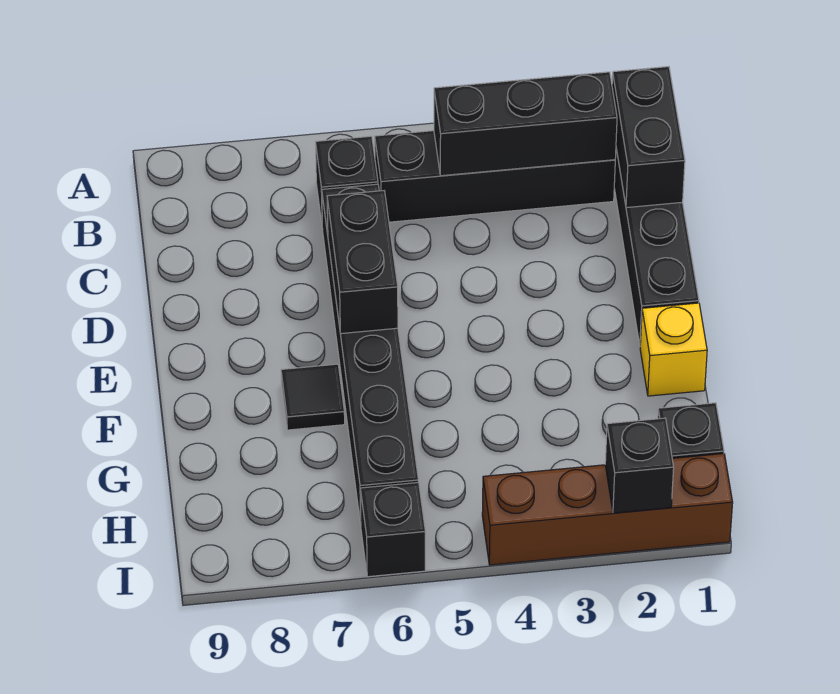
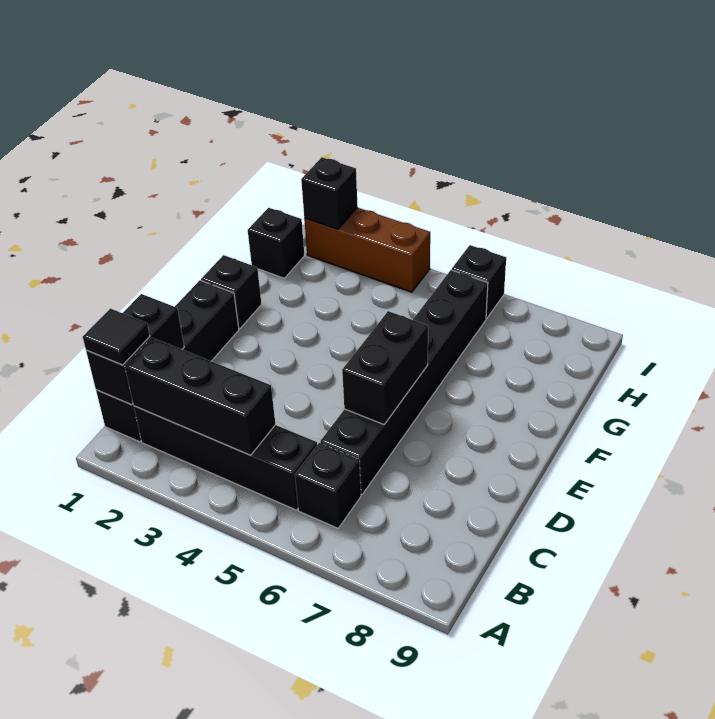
yellow brick F1 level 1 -> black brick F1 level 1
black tile F7 level 1 -> black tile B1 level 3
brown brick I1:I4 level 1 -> brown brick I2:I4 level 1

